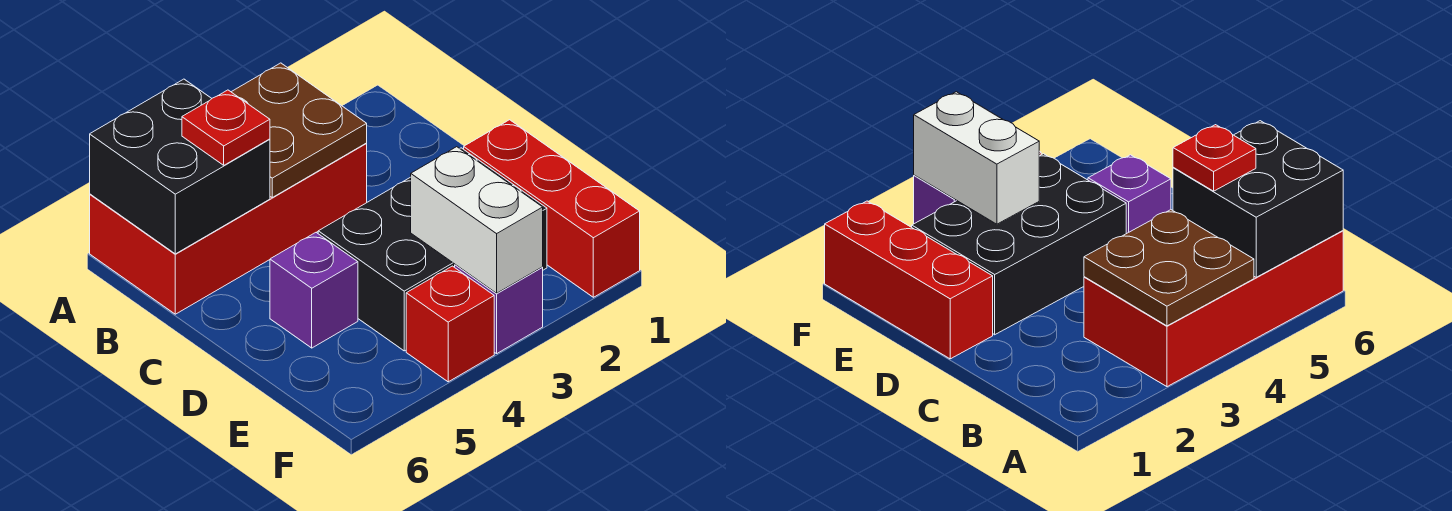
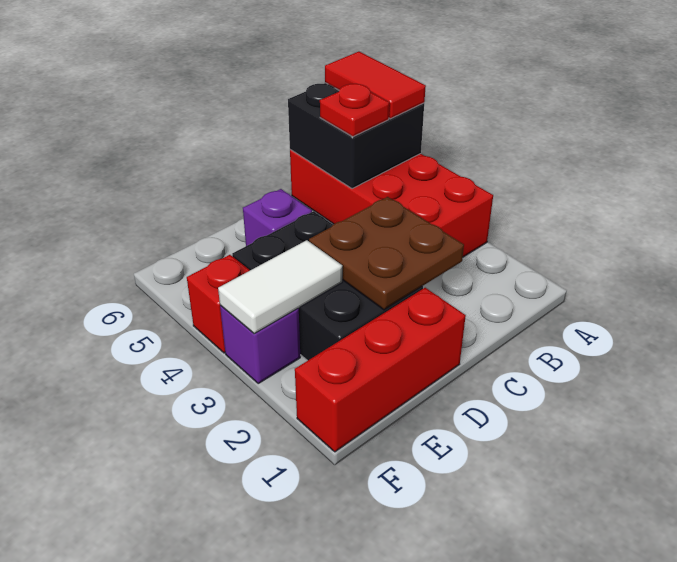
brown plate A3:B4 level 2 -> brown plate C2:D3 level 2
none -> red tile A5:A6 level 3
white brick E3:F3 level 2 -> white tile E3:F3 level 2

